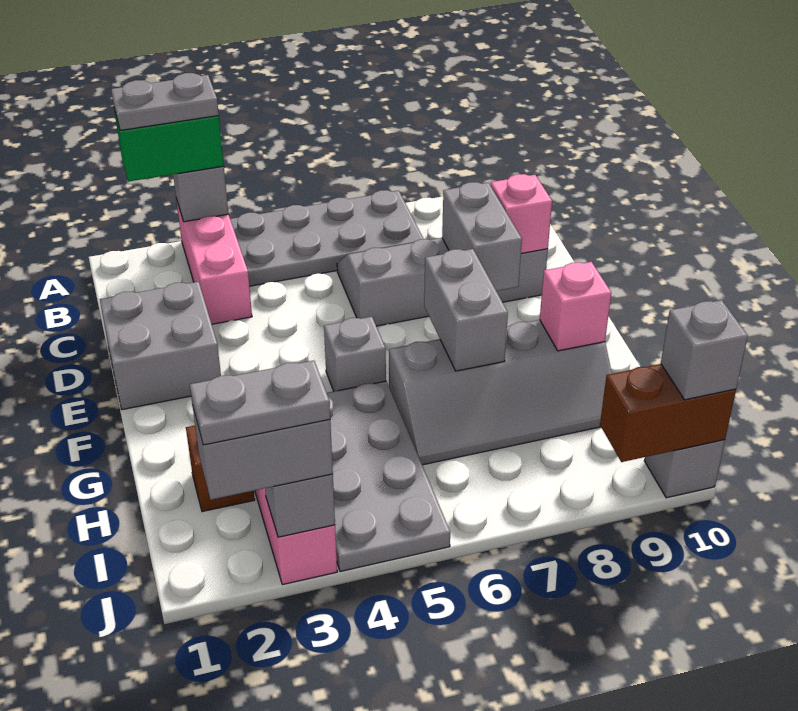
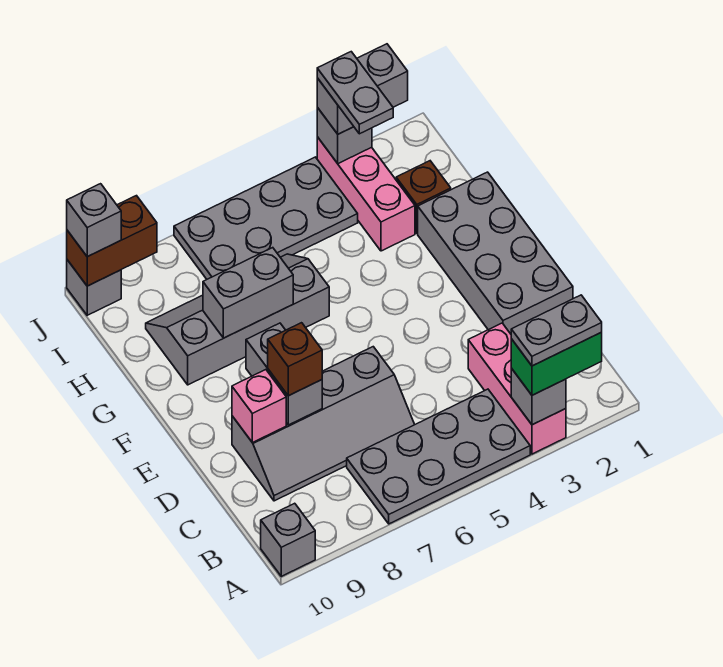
grey brick D1:E2 level 1 -> grey brick D1:G2 level 1
none -> brown brick D8 level 3
grey brick F5 level 1 -> grey brick A10 level 1
grey brick F7:G7 level 2 -> grey brick G7:G8 level 2
grey plate G4:J5 level 1 -> grey plate I4:J7 level 1
pink brick G9 level 2 -> none
grey plate J2:J3 level 4 -> grey plate I3:J3 level 4

